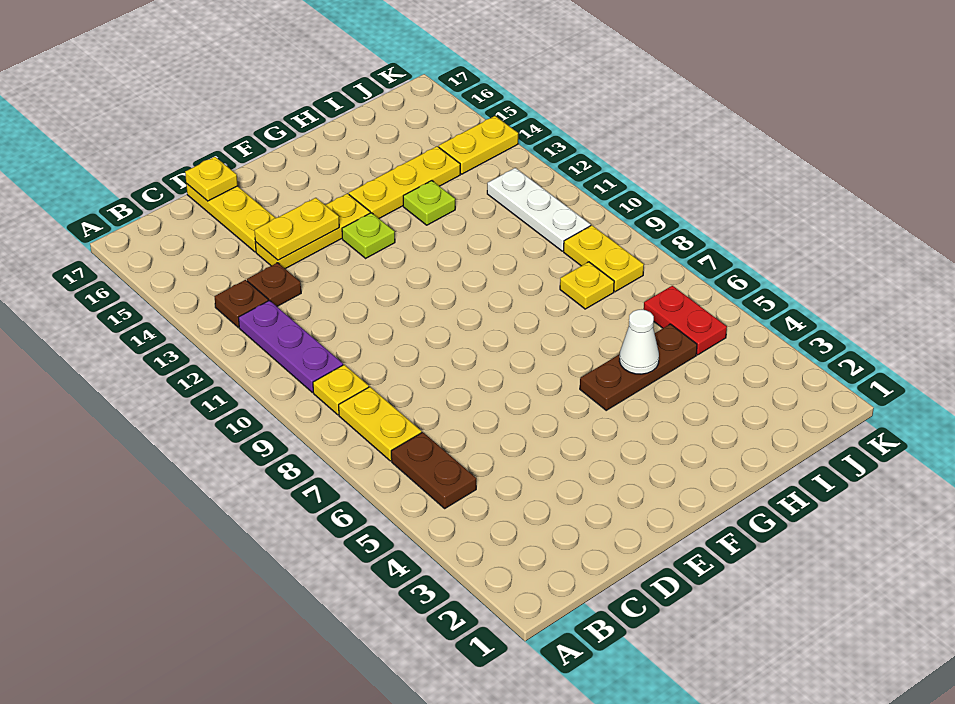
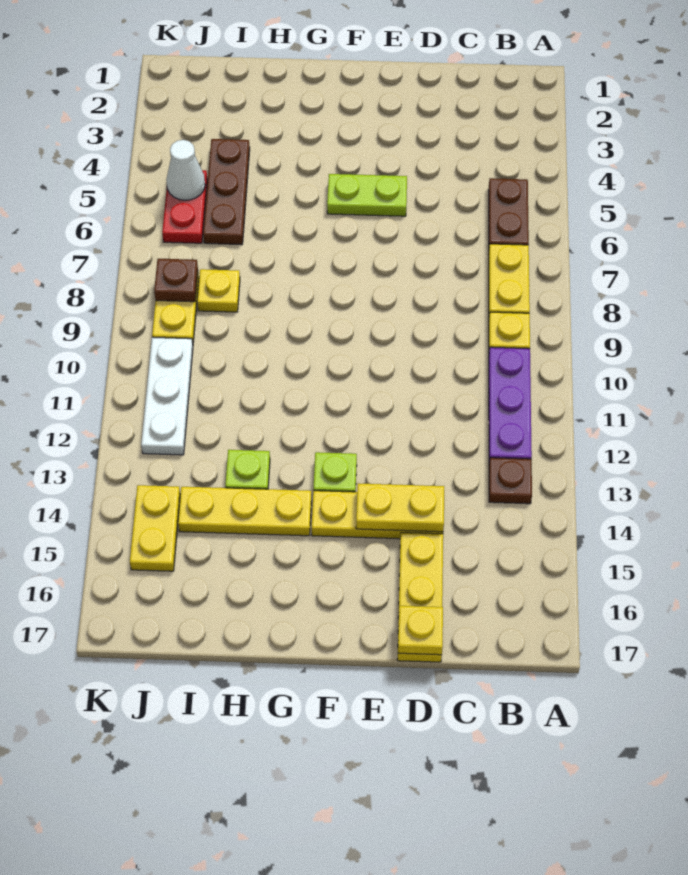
brown plate C13 level 1 -> brown plate J8 level 2
none -> lime plate E5:F5 level 1
brown plate G5:I5 level 1 -> brown plate I4:I6 level 1
white cone H5 level 2 -> white cone J5 level 2
yellow plate J14:K14 level 1 -> yellow plate J14:J15 level 1

